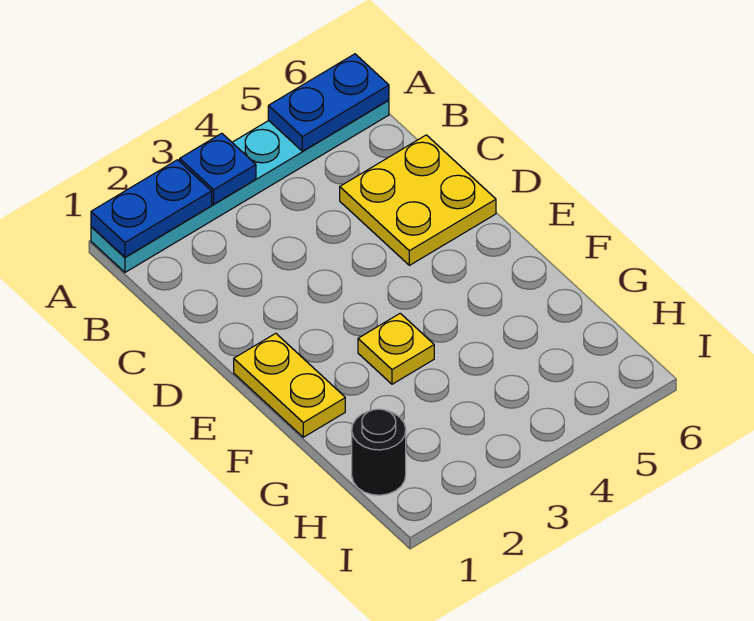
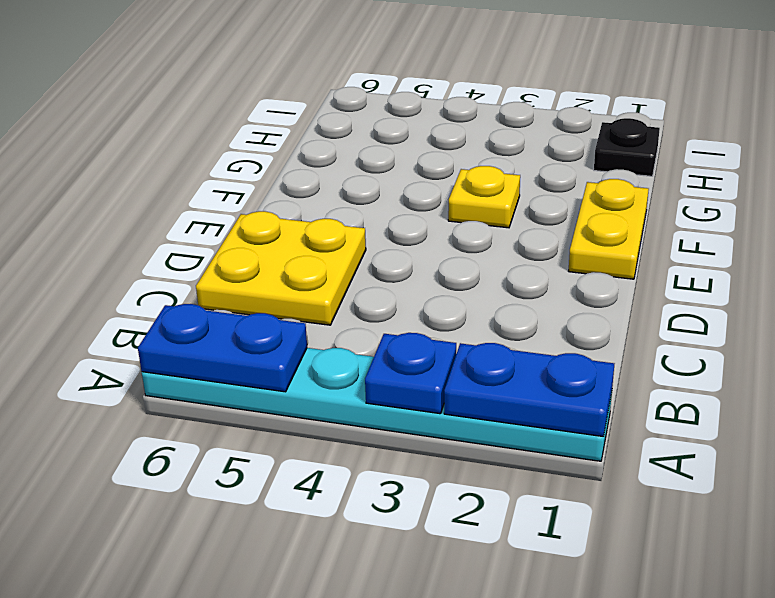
black round brick H1 level 1 -> black plate H1 level 1

